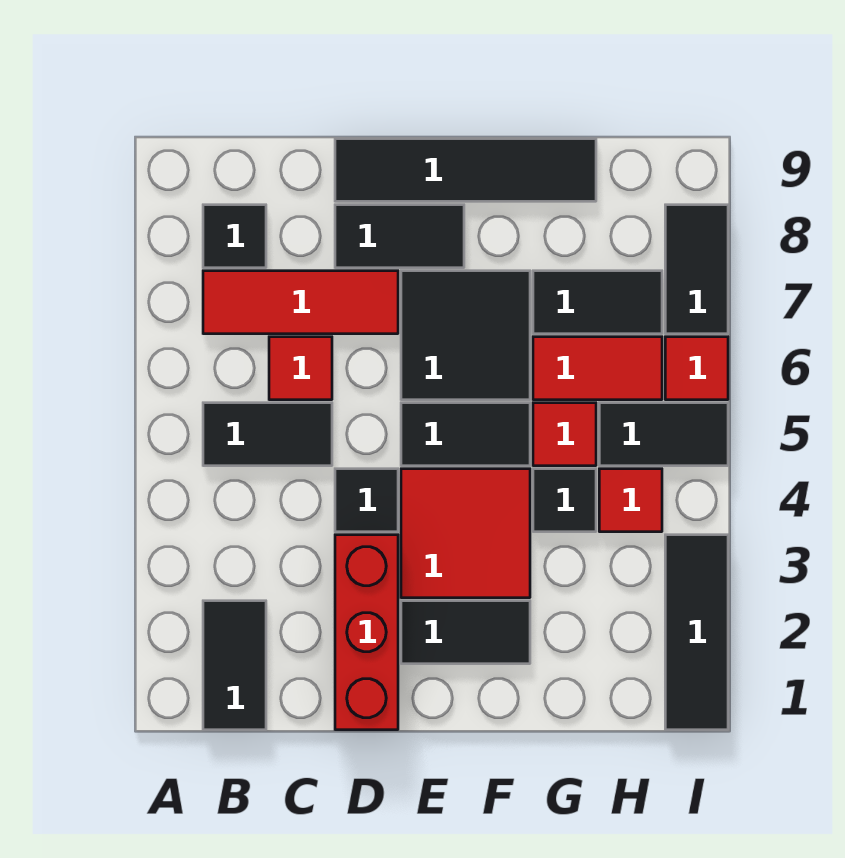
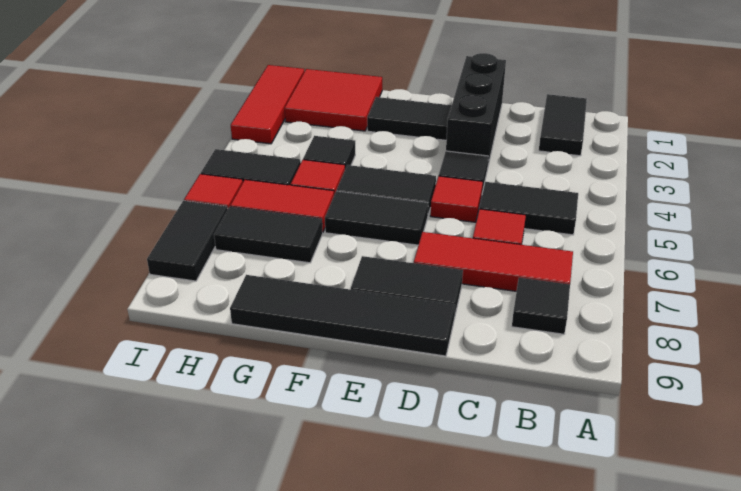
red brick D1:D3 level 1 -> black brick D1:D3 level 1
red tile E3:F4 level 1 -> red tile G1:H2 level 1
black tile E6:F7 level 1 -> black tile E6:F6 level 1
red tile H4 level 1 -> red tile D5 level 1
black tile I1:I3 level 1 -> red tile I1:I3 level 1

